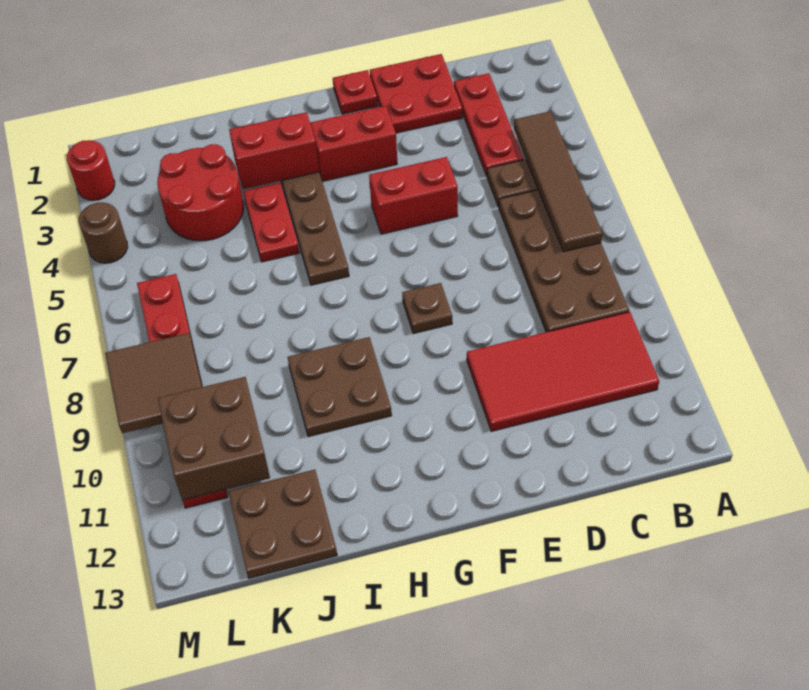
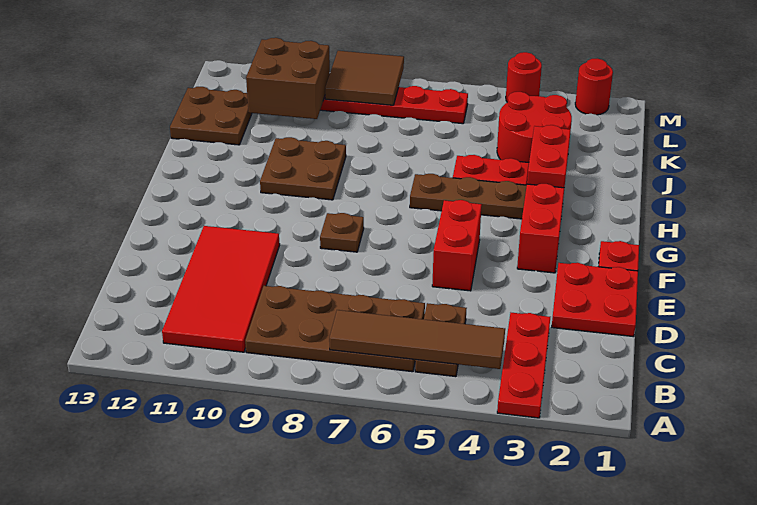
red plate C2:C4 level 1 -> red plate A3:C3 level 1
brown round brick M4 level 1 -> red round brick M4 level 1

